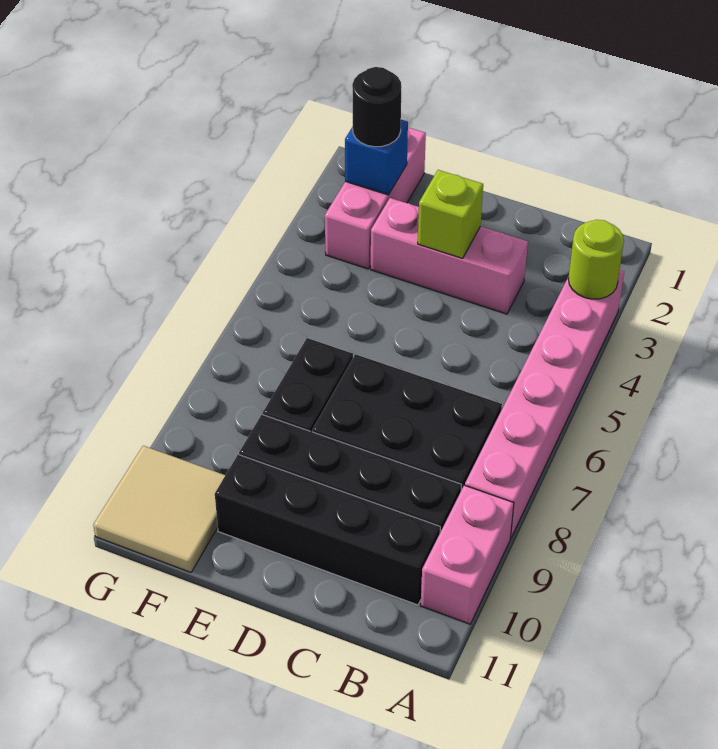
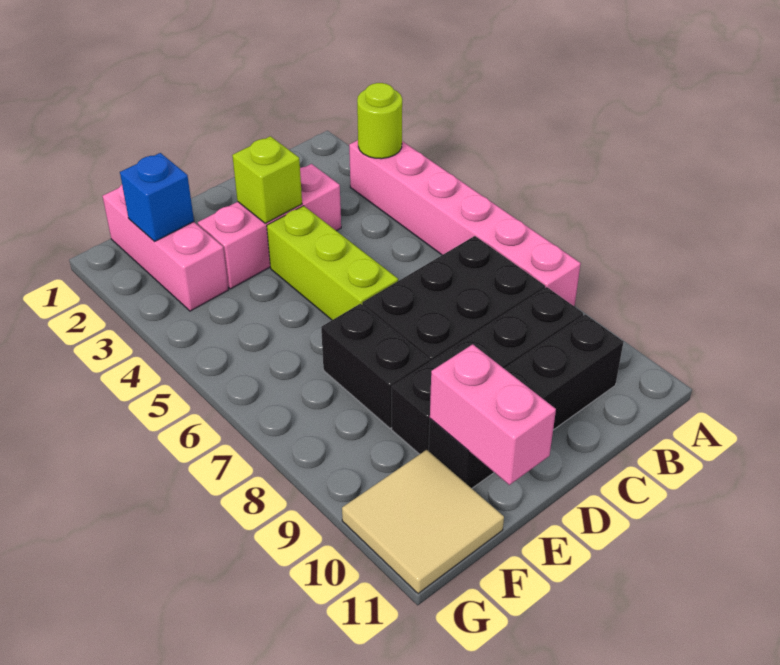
pink brick A9:A10 level 1 -> pink brick E10:E11 level 2
none -> lime brick D4:D6 level 1
black round brick F2 level 3 -> none

